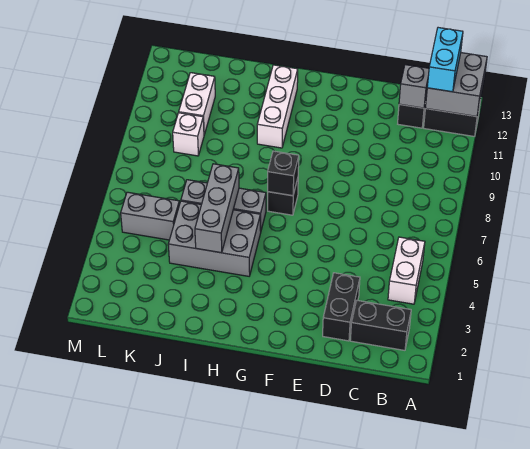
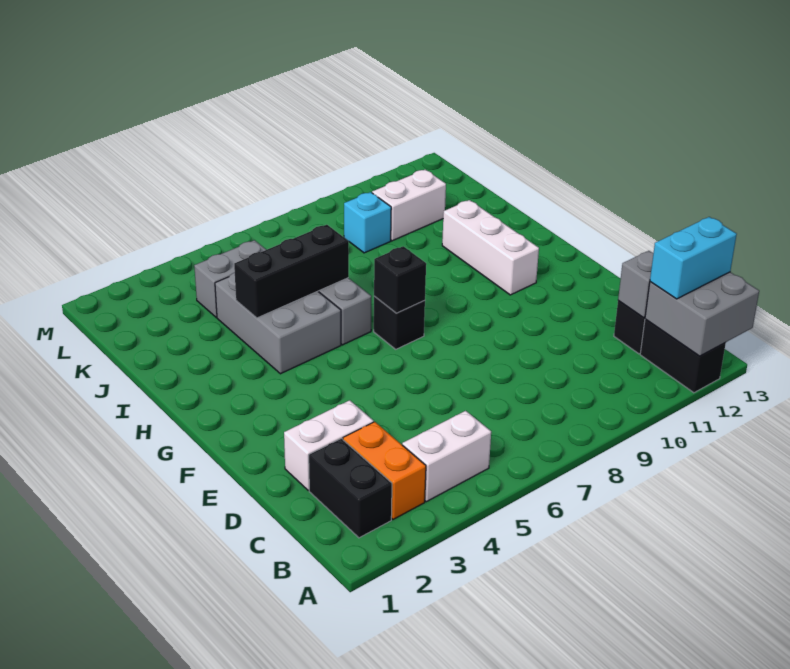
none -> orange brick B3:C3 level 1
black brick D2:D3 level 1 -> white brick D2:D3 level 1
white brick H10:H12 level 1 -> white brick G11:I11 level 1
grey brick I4:I6 level 2 -> black brick I4:I6 level 2
grey brick K5:L5 level 1 -> grey brick K4:K5 level 1
white brick K9 level 1 -> cyan brick K9 level 1

